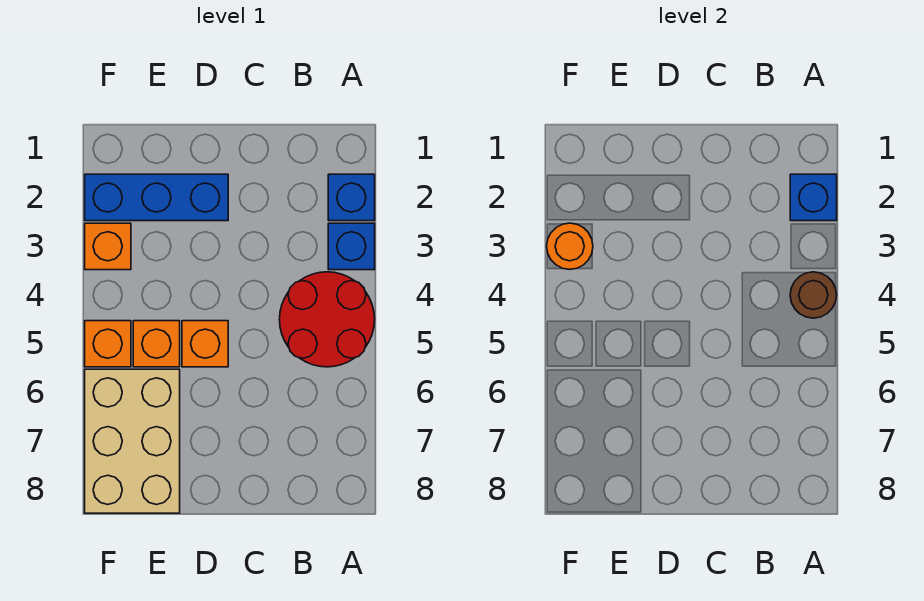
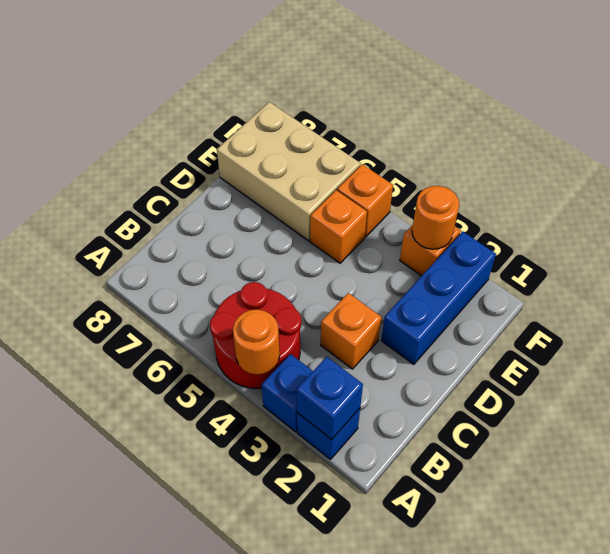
brown round brick A4 level 2 -> orange round brick A4 level 2
orange brick D5 level 1 -> orange brick C3 level 1

